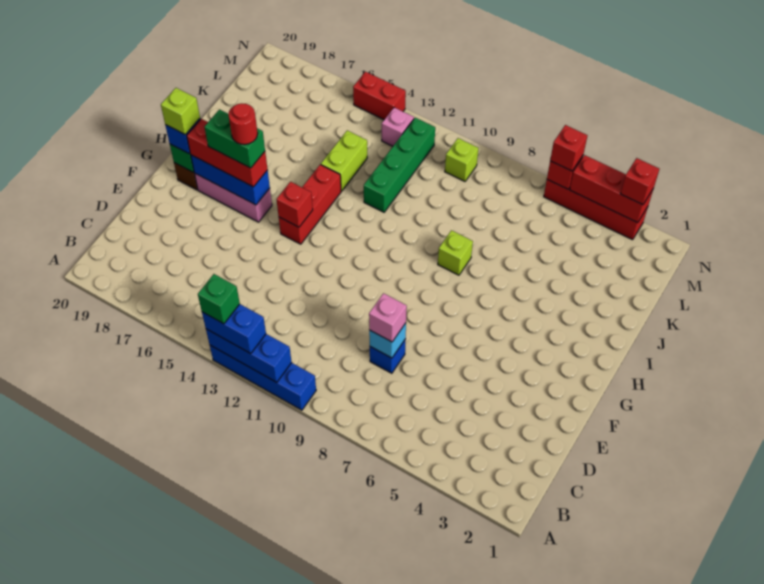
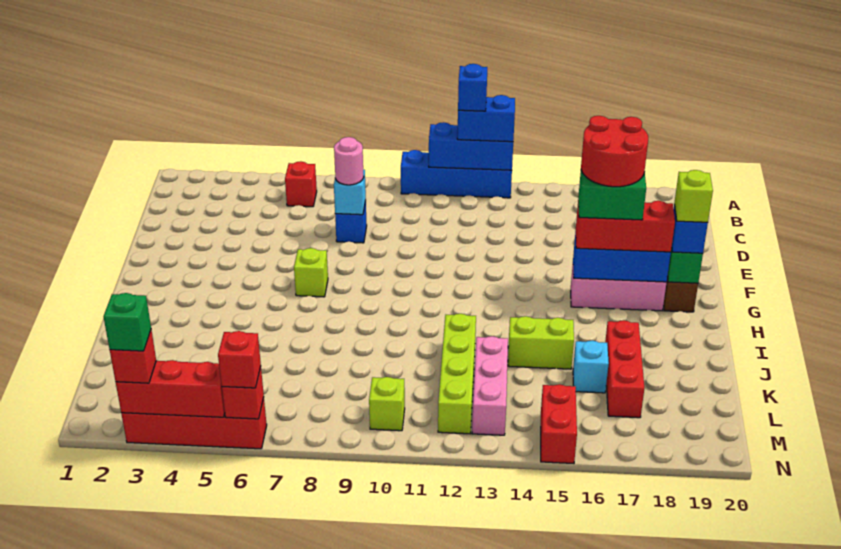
none -> blue brick A12 level 4
green brick A13 level 4 -> green brick N3 level 4
pink brick D8 level 3 -> pink round brick D8 level 3
red brick G14:I14 level 1 -> red brick J17:L17 level 1
red brick G14 level 2 -> red brick B6 level 1
red round brick G16 level 5 -> red round brick F16:G17 level 5
lime brick I8 level 1 -> lime brick G7 level 1
green brick J12:M12 level 1 -> lime brick J12:M12 level 1
lime brick J14:K14 level 1 -> lime brick J14:J15 level 1
none -> cyan brick K16 level 1
pink brick M13 level 1 -> pink brick K13:M13 level 1
red brick N14:N15 level 1 -> red brick M15:N15 level 1

